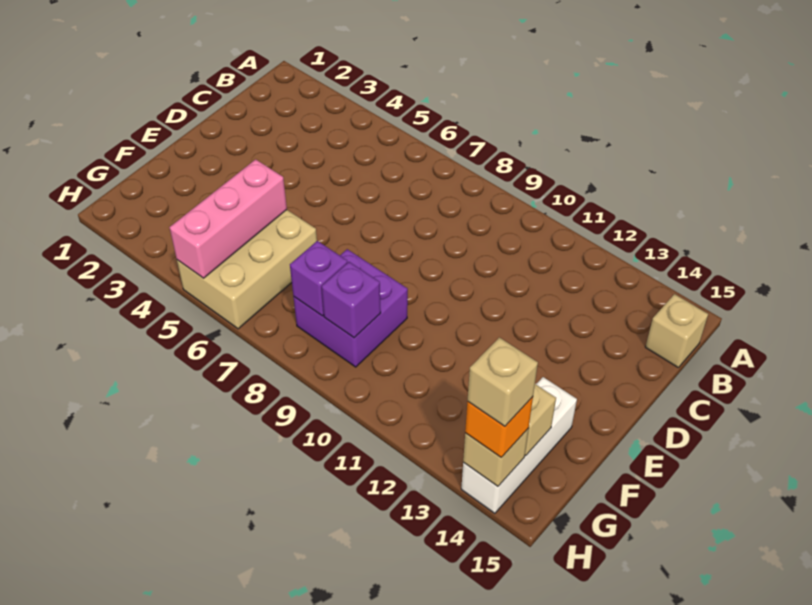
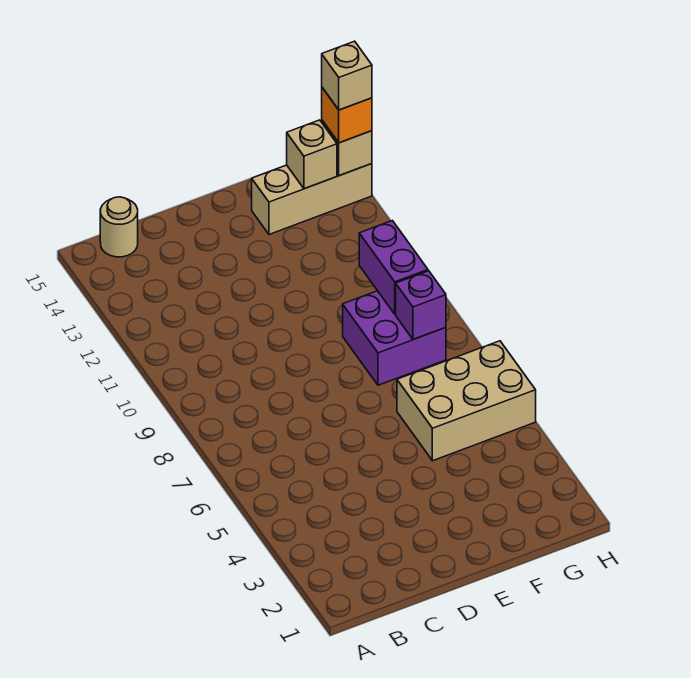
tan brick B15 level 1 -> tan round brick B15 level 1
pink brick F5:H5 level 2 -> none
white brick F14:H14 level 1 -> tan brick F14:H14 level 1
purple brick G9 level 2 -> purple brick G9:G10 level 2

